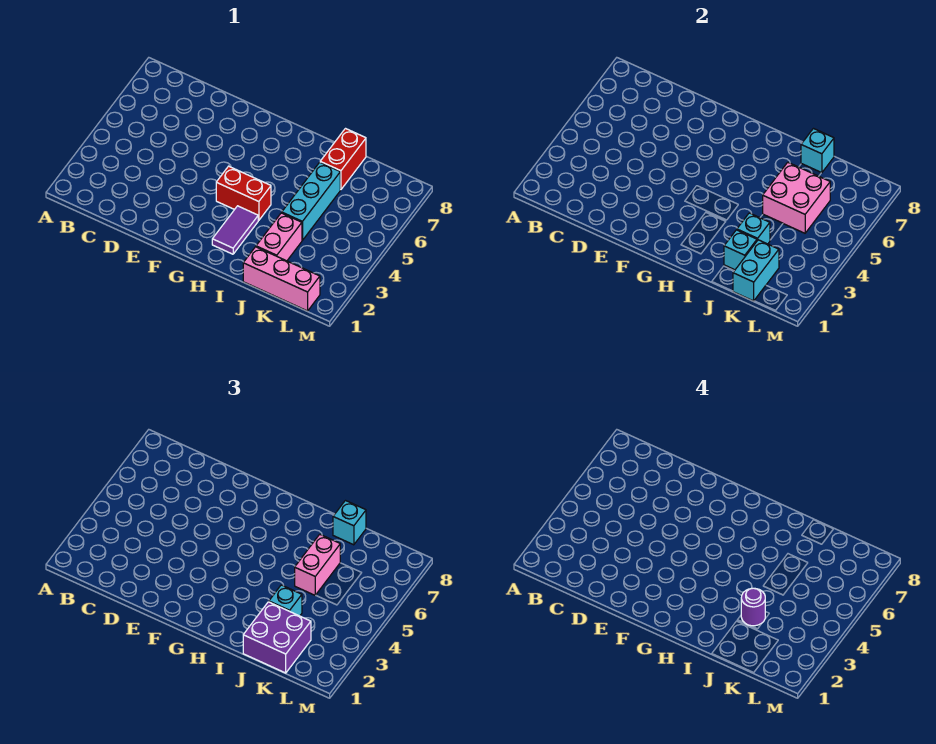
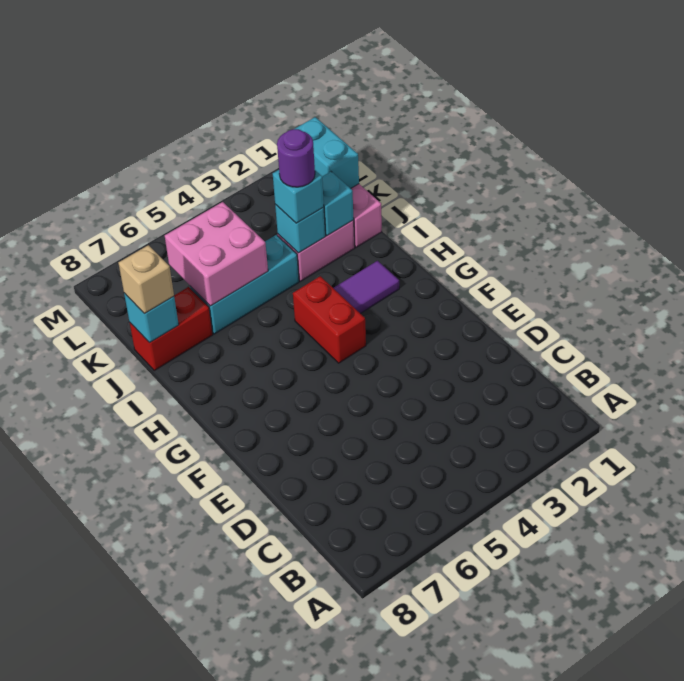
purple brick J1:K2 level 3 -> none
pink brick J5:J6 level 3 -> none
cyan brick J8 level 3 -> tan brick J8 level 3
cyan brick K1:K2 level 2 -> cyan brick K1:L1 level 2

